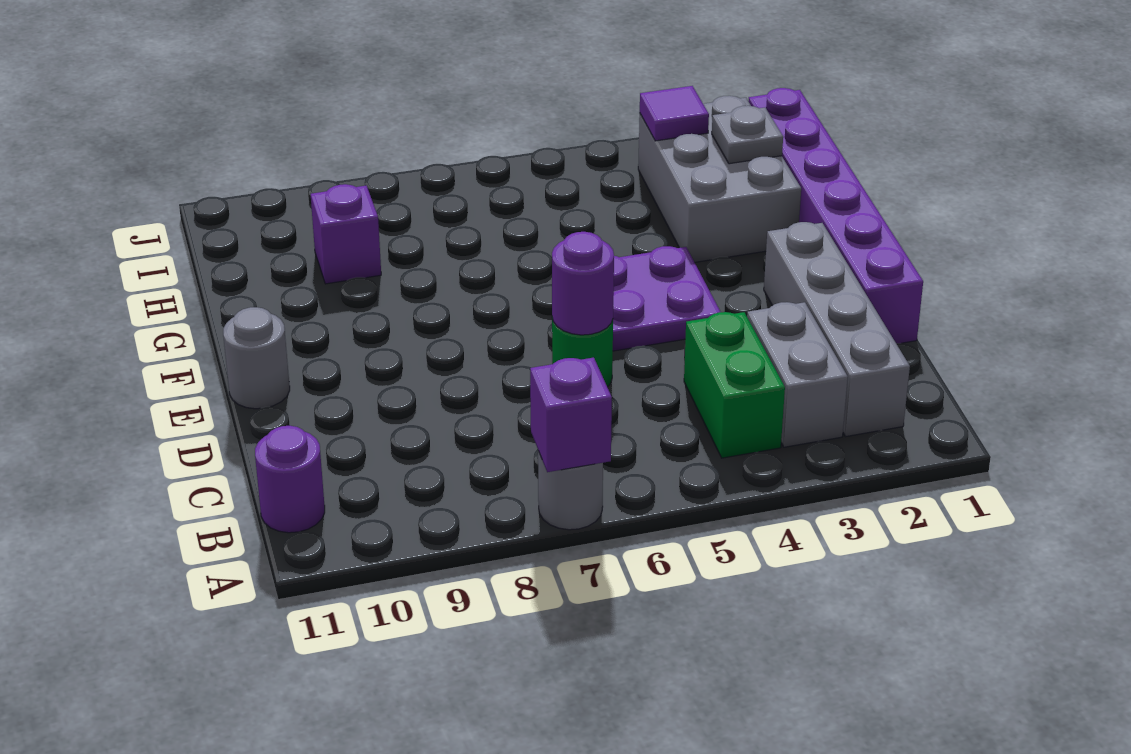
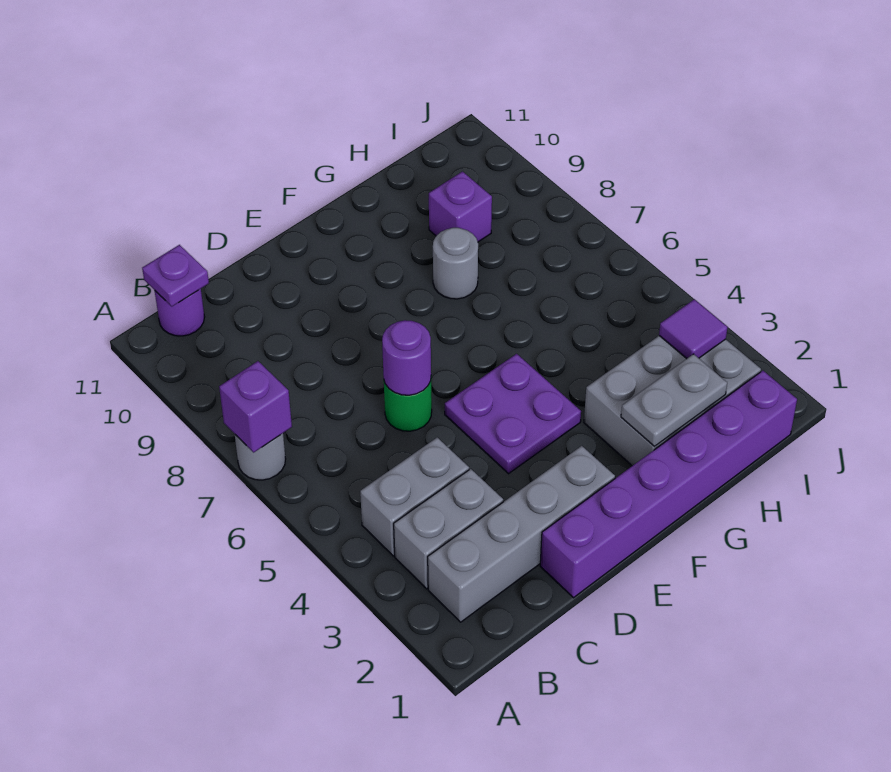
green brick B4:C4 level 1 -> grey brick B4:C4 level 1
none -> purple plate B11 level 2
grey round brick E11 level 1 -> grey round brick G8 level 1
grey plate H2 level 2 -> grey plate G2:H2 level 2

